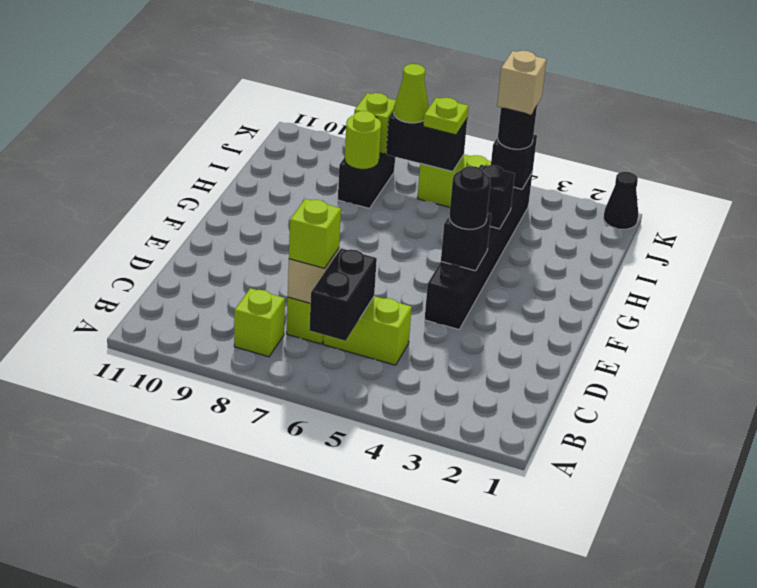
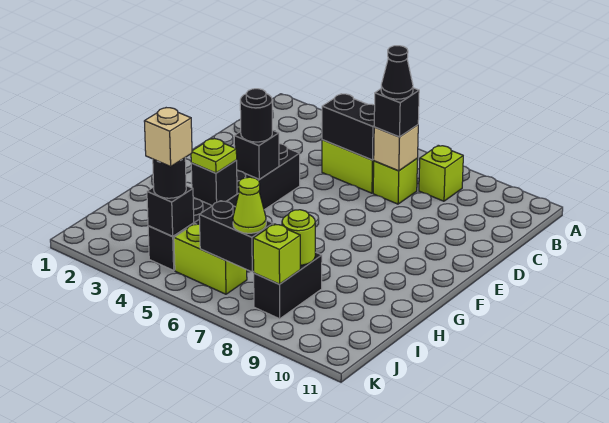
black brick B6:C6 level 2 -> black brick C5:C6 level 2
lime brick C7 level 3 -> black brick C7 level 3
lime plate J6 level 3 -> lime plate H4 level 3
black cone K1 level 1 -> black cone C7 level 4

